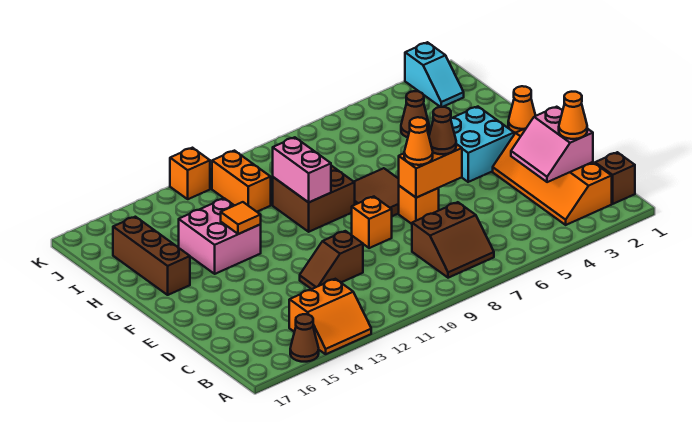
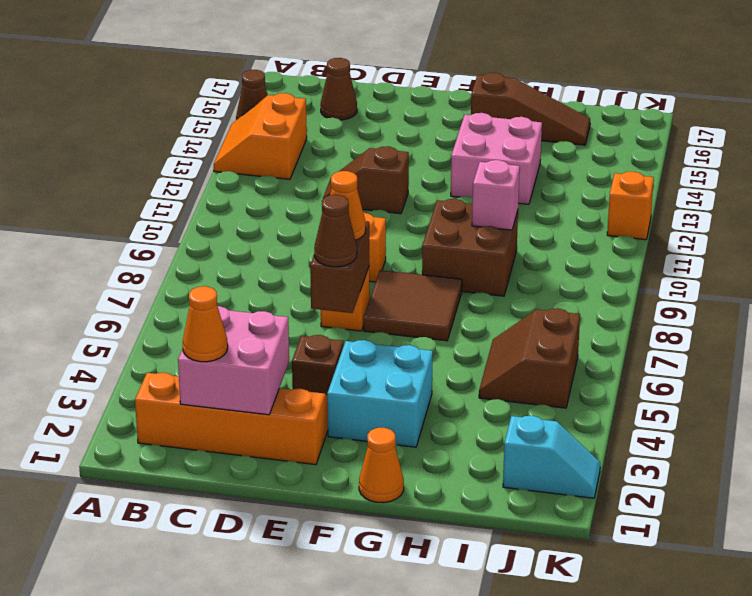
brown brick B1 level 1 -> brown brick E4 level 1
brown slope B7:C8 level 1 top C -> brown slope I5:J6 level 1 top J
pink slope C2:D3 level 2 top 2 -> pink brick C2:D3 level 2
brown slope D11:D12 level 1 top 11 -> brown slope D12:E12 level 1 top E
orange brick E6:E7 level 2 -> brown brick E6:E7 level 2
pink brick G10:H10 level 2 -> pink brick H10 level 2
orange tile G13 level 2 -> none
brown brick G16:I16 level 1 -> brown slope G16:I16 level 1 top G
brown cone I4 level 1 -> brown cone C16 level 1
orange brick I11:J11 level 1 -> none
cyan slope J2:K2 level 1 top K -> cyan slope J2:K2 level 1 top J

